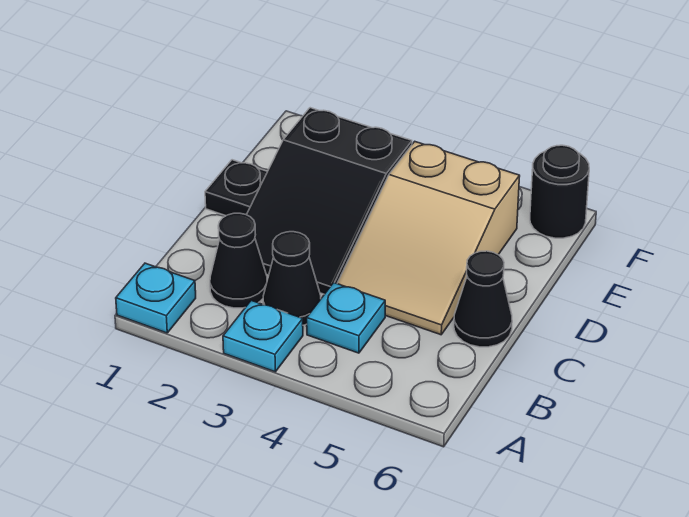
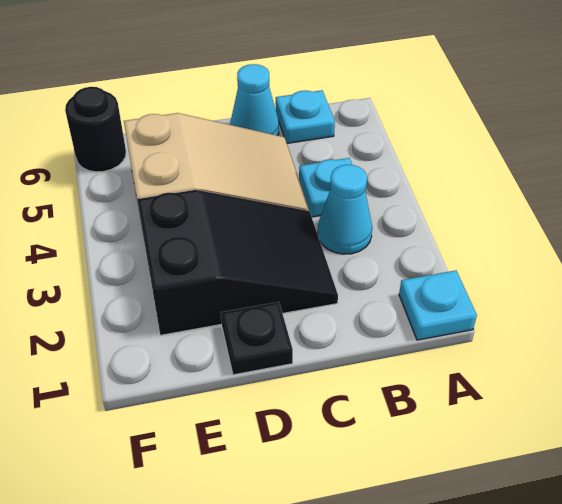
cyan plate A3 level 1 -> cyan plate B6 level 1
black cone B2 level 1 -> none
black cone B3 level 1 -> cyan cone B3 level 1
black cone C6 level 1 -> cyan cone C6 level 1

